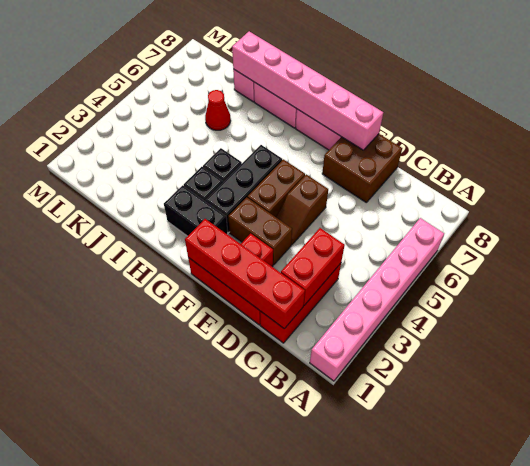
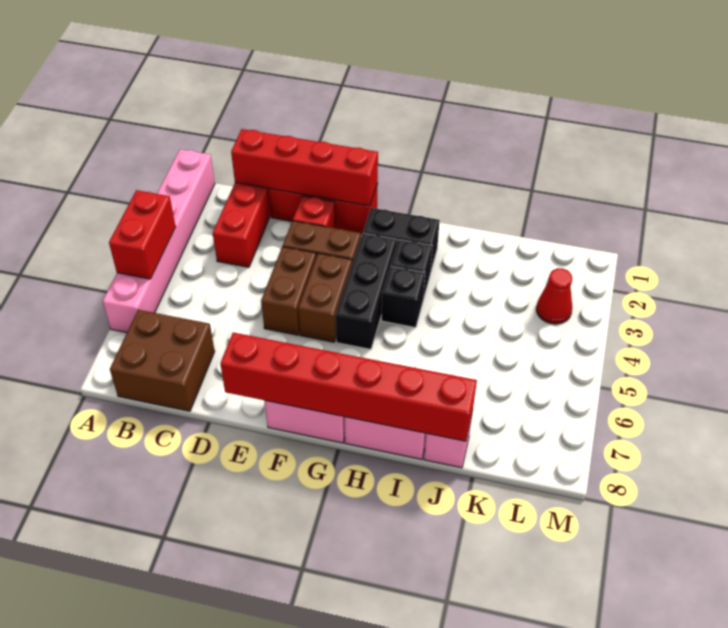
red brick C2:C3 level 2 -> red brick A4:A5 level 2
brown brick D7:E8 level 1 -> brown brick B7:C8 level 1
brown slope E4:E5 level 1 top 5 -> brown brick E4:E5 level 1
pink brick E8:J8 level 2 -> red brick E8:J8 level 2
red cone J6 level 1 -> red cone L3 level 1

